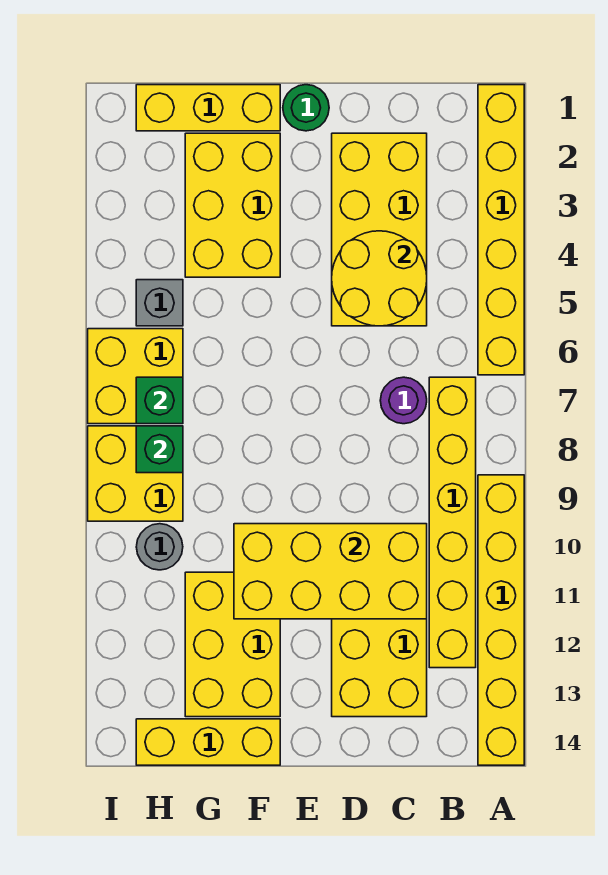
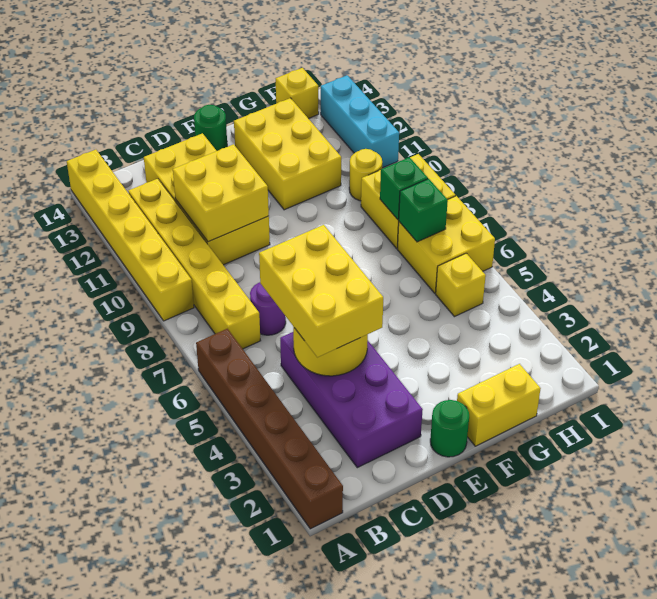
yellow brick A1:A6 level 1 -> brown brick A1:A6 level 1
yellow brick C2:D5 level 1 -> purple brick C2:D5 level 1
yellow brick C10:F11 level 2 -> yellow brick C10:D11 level 2
none -> green round brick E14 level 1
yellow brick F1:H1 level 1 -> yellow brick F1:G1 level 1
yellow brick F2:G4 level 1 -> yellow brick C4:D6 level 3
yellow brick F14:H14 level 1 -> yellow brick H14 level 1
grey brick H5 level 1 -> yellow brick H5 level 1
grey round brick H10 level 1 -> yellow round brick H10 level 1
none -> cyan brick I11:I13 level 1

